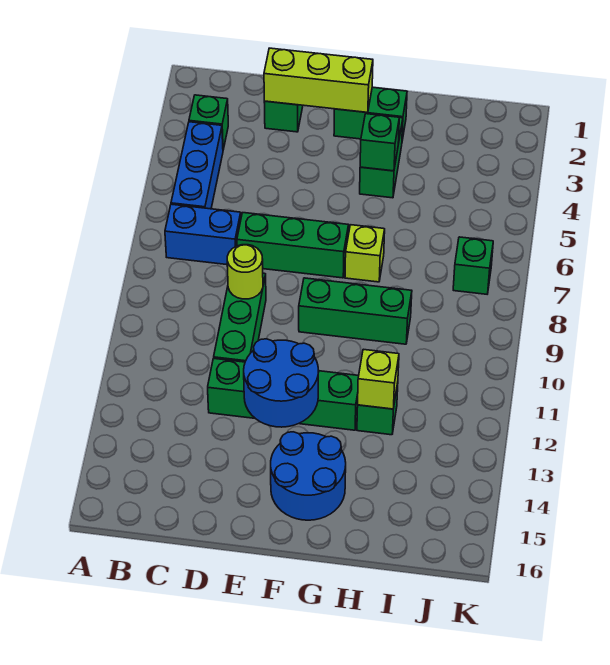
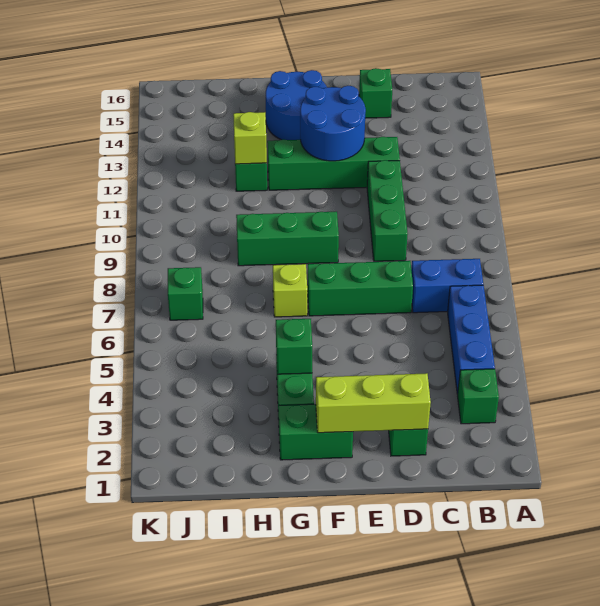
lime round brick D9 level 2 -> none
none -> green brick D15 level 1

